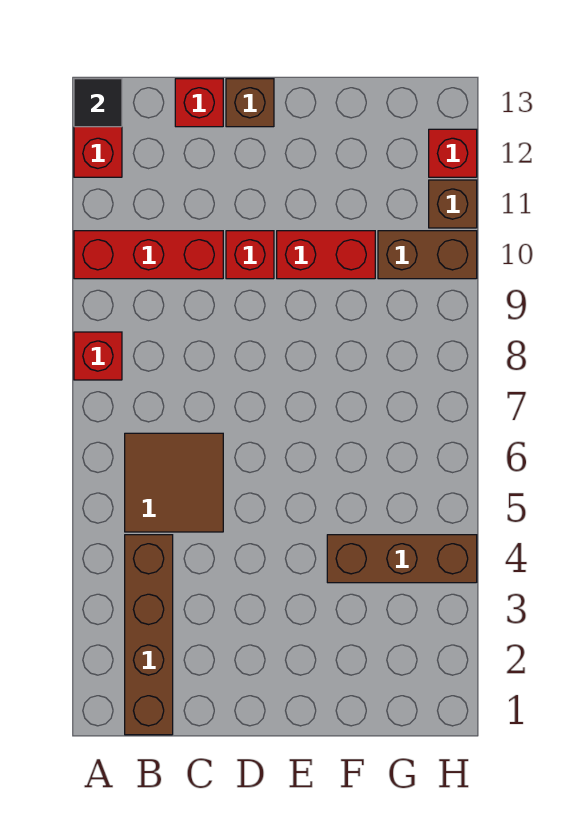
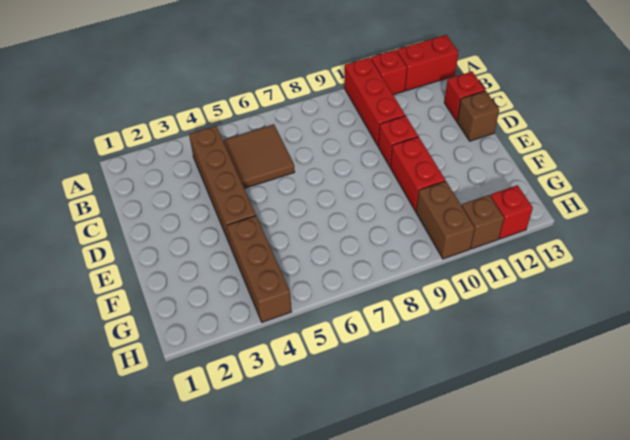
red brick A8 level 1 -> red brick A11 level 1
black tile A13 level 2 -> none
brown brick B1:B4 level 1 -> brown brick B4:E4 level 1

